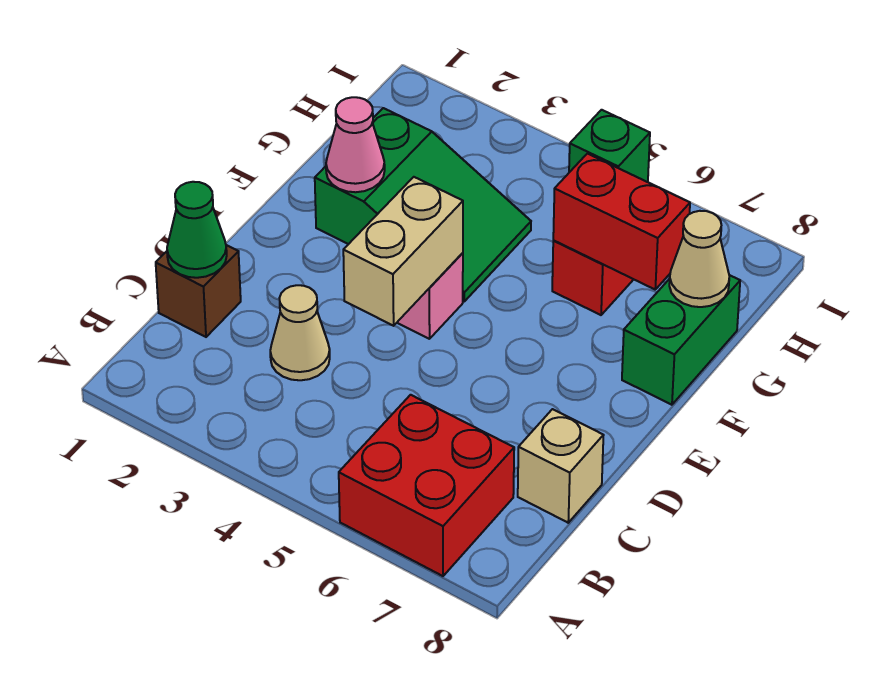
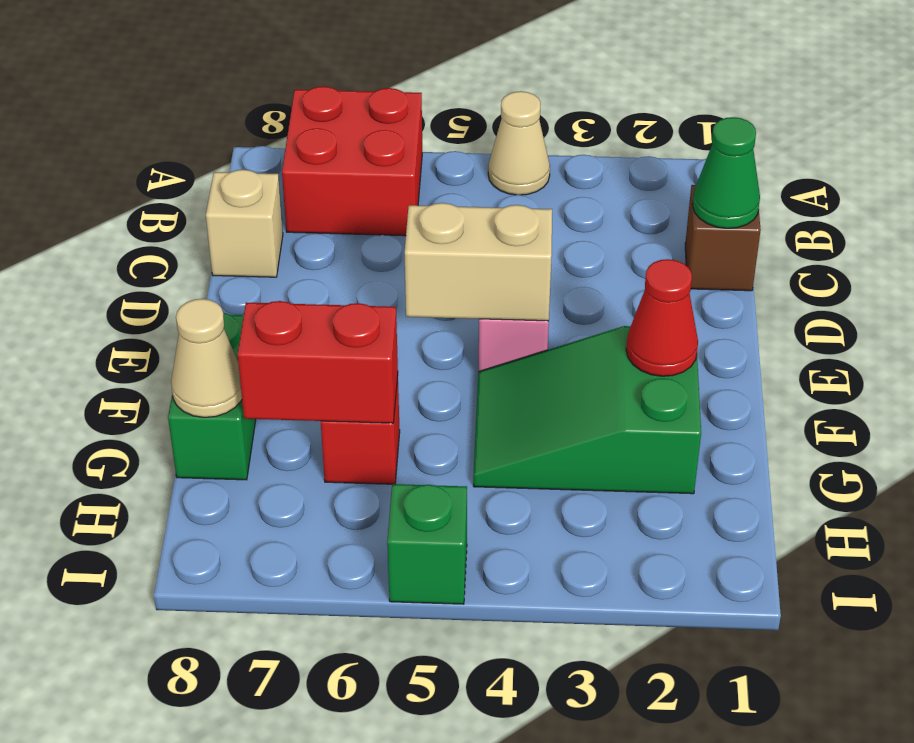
tan cone C3 level 1 -> tan cone A4 level 1
tan brick D4:E4 level 2 -> tan brick E4:E5 level 2
pink cone F2 level 2 -> red cone F2 level 2

